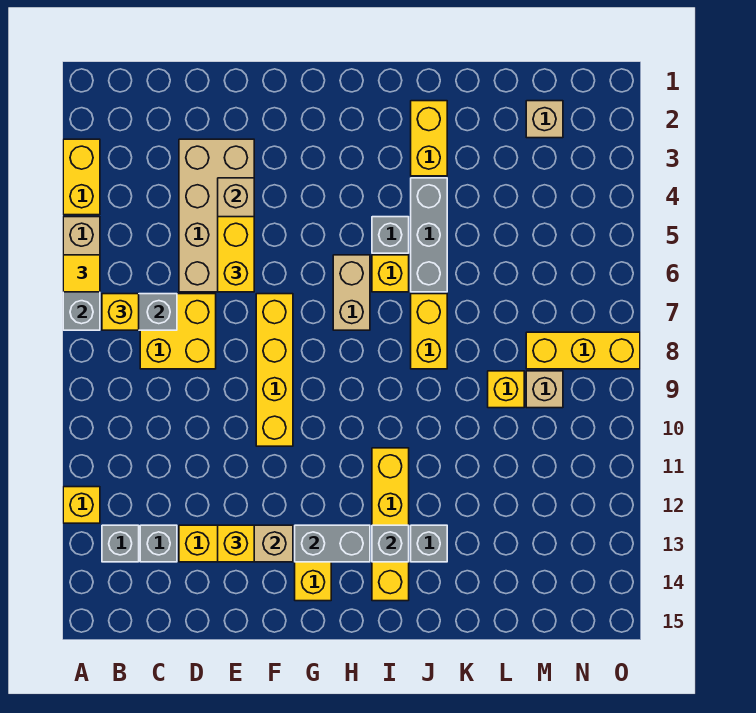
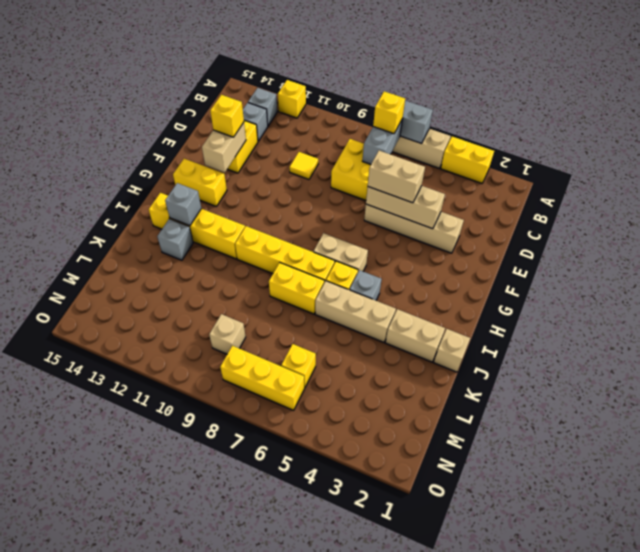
yellow tile A6 level 3 -> yellow tile D10 level 1
tan brick D3:E6 level 1 -> tan brick E3:E6 level 1
yellow brick E5:E6 level 3 -> tan brick E5:E6 level 3
yellow brick F7:F10 level 1 -> yellow brick I7:I10 level 1
grey brick G13:H13 level 2 -> none
yellow brick J2:J3 level 1 -> tan brick J2:J3 level 1
grey brick J4:J6 level 1 -> tan brick J4:J6 level 1
yellow brick L9 level 1 -> yellow brick M6 level 1
tan brick M2 level 1 -> tan brick J1 level 1
yellow brick M8:O8 level 1 -> yellow brick N6:N8 level 1

